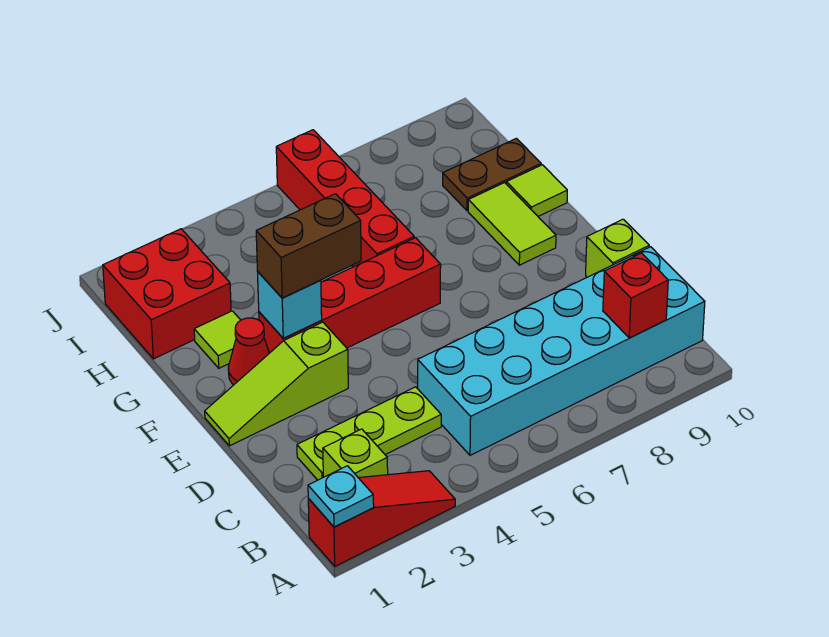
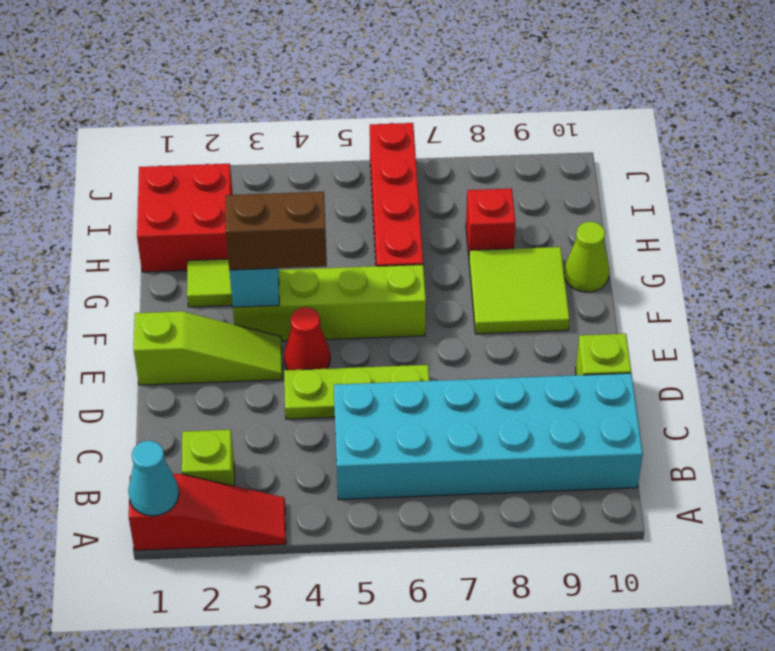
cyan plate A1 level 2 -> cyan cone A1 level 2
red brick B9 level 2 -> red brick H8 level 1
lime plate C2:C4 level 1 -> lime plate D4:D6 level 1
lime slope E1:E3 level 1 top 3 -> lime slope E1:E3 level 1 top 1
red cone F2 level 1 -> red cone E4 level 1
red brick F3:F6 level 1 -> lime brick F3:F6 level 1
lime tile F9:G9 level 1 -> lime tile F8:G9 level 1
lime tile G10 level 1 -> lime cone G10 level 1
brown plate H9:H10 level 1 -> none

